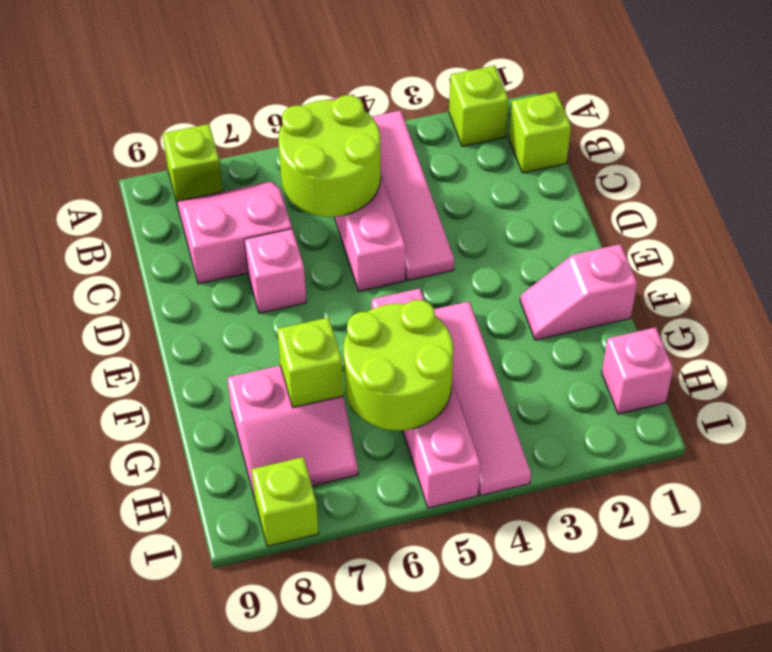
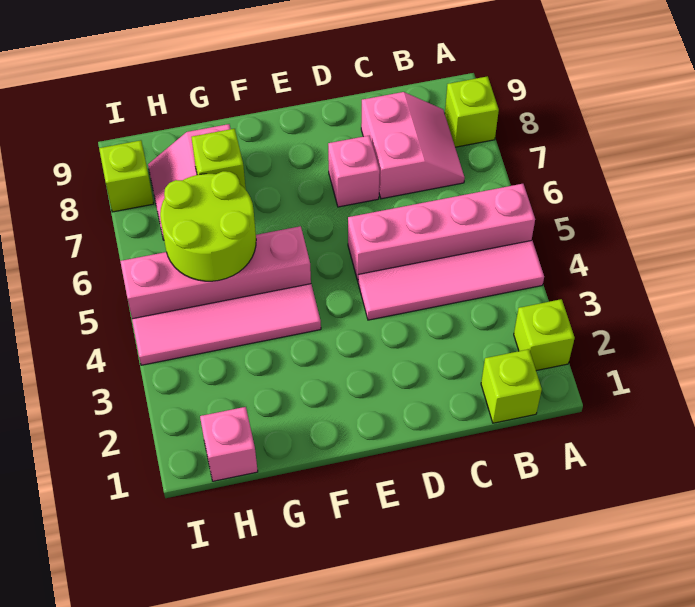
lime round brick B5:C6 level 2 -> none
pink slope F1:F2 level 1 top 1 -> none

